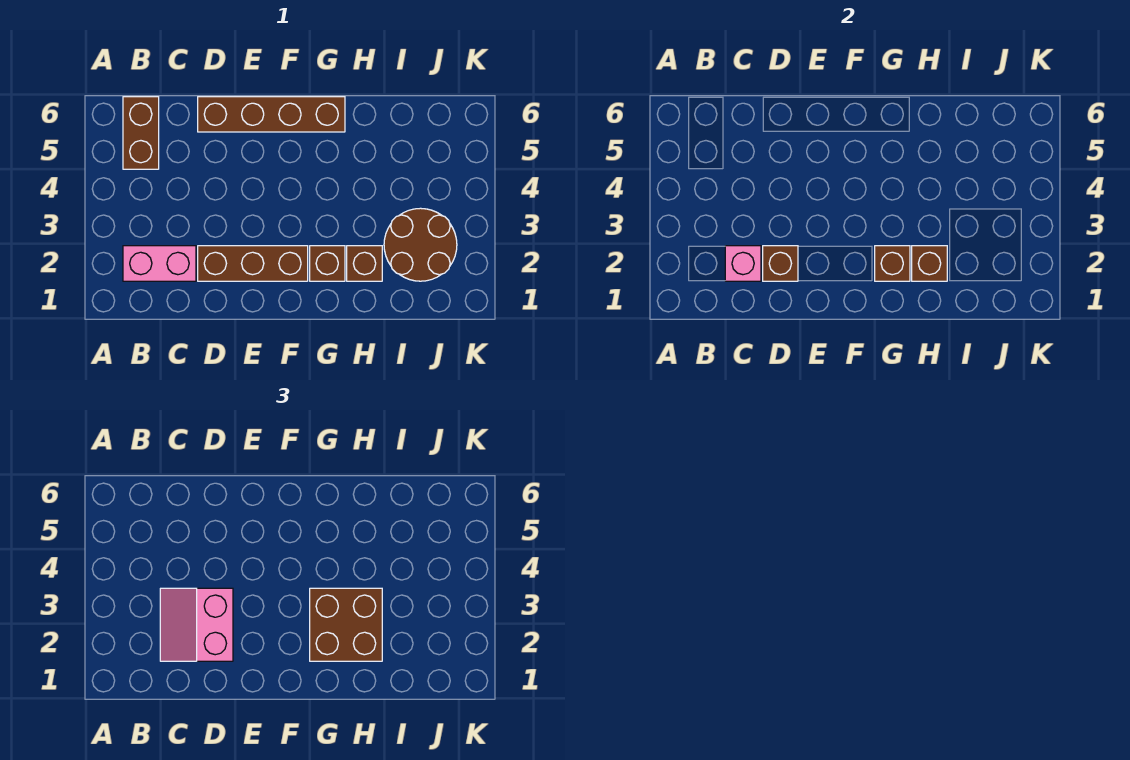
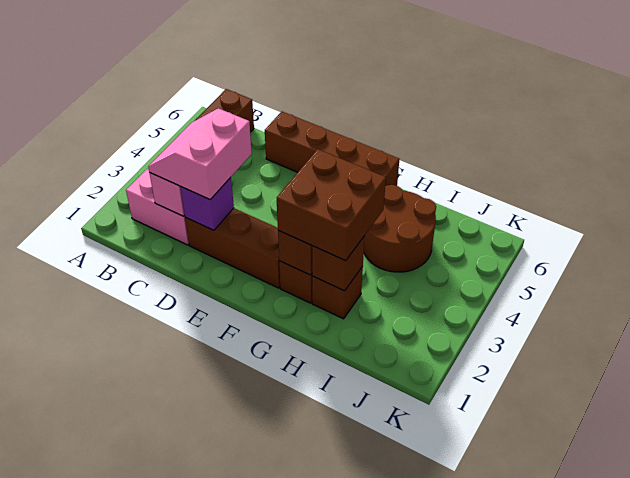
brown brick D2 level 2 -> purple brick D2 level 2
brown round brick I2:J3 level 1 -> brown round brick H4:I5 level 1

